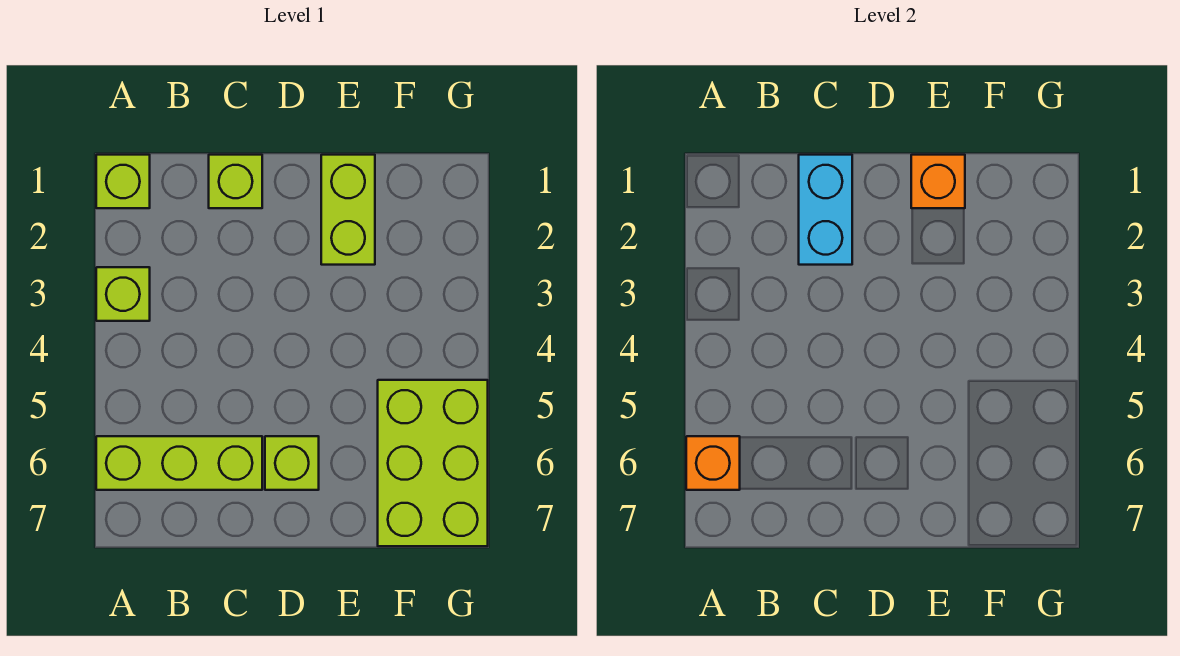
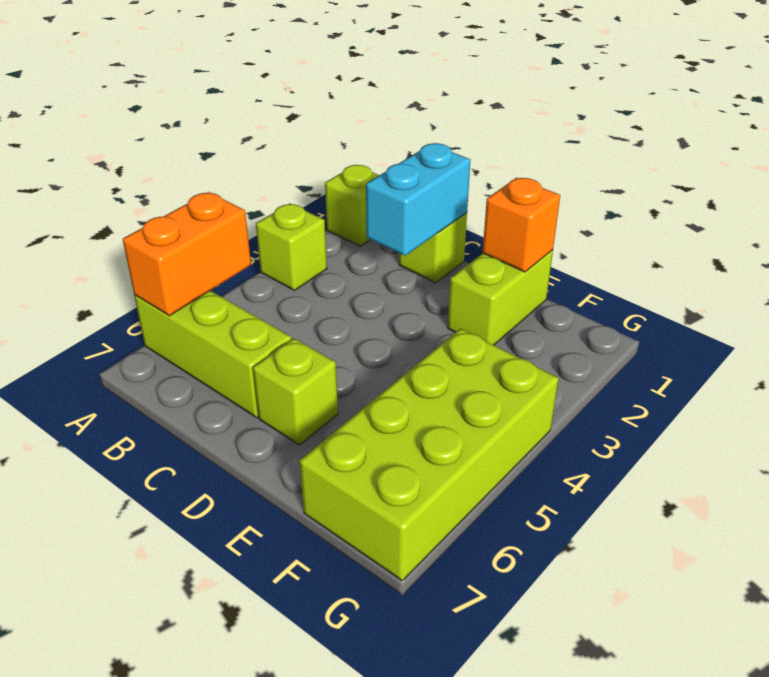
orange brick A6 level 2 -> orange brick A5:A6 level 2
lime brick F5:G7 level 1 -> lime brick F4:G7 level 1

